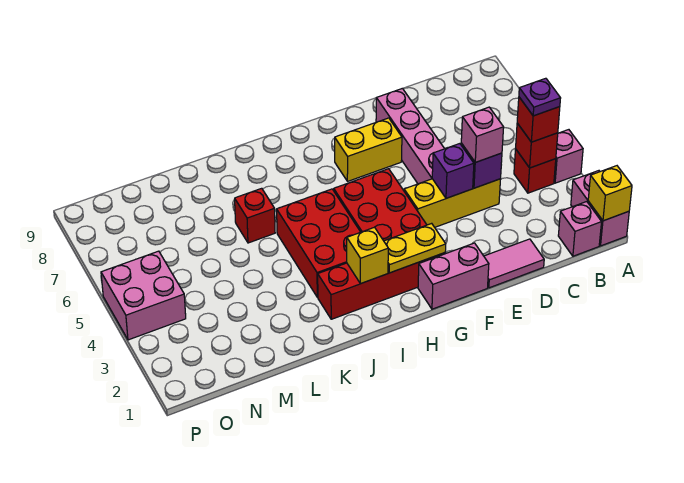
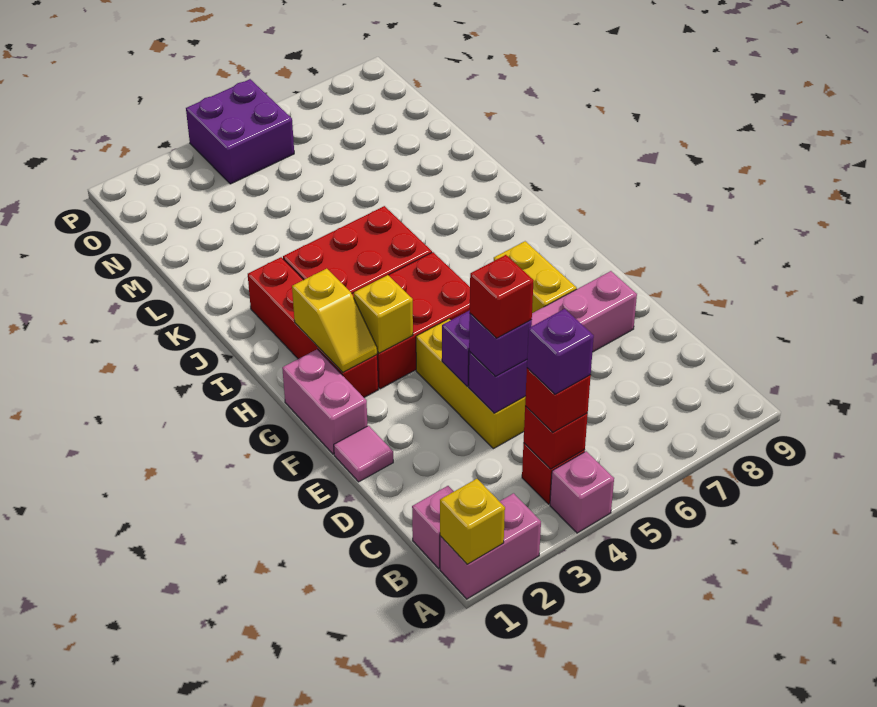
purple plate B4 level 4 -> purple brick B4 level 4
pink tile D1:E1 level 1 -> pink tile E1 level 1
pink brick D4 level 3 -> purple brick D4 level 3
yellow plate G2:H2 level 2 -> yellow slope G2:H2 level 2 top H
yellow brick I2 level 2 -> yellow brick G3 level 2
red brick K6 level 1 -> red brick D4 level 4
pink brick O4:P5 level 1 -> purple brick O4:P5 level 1

